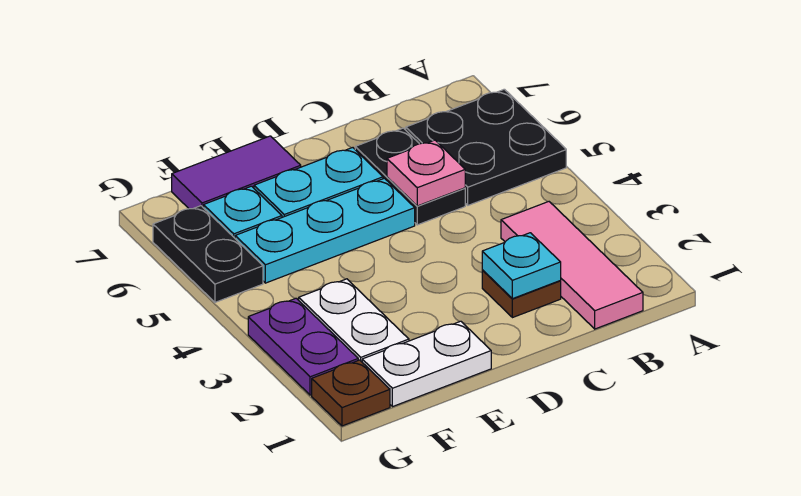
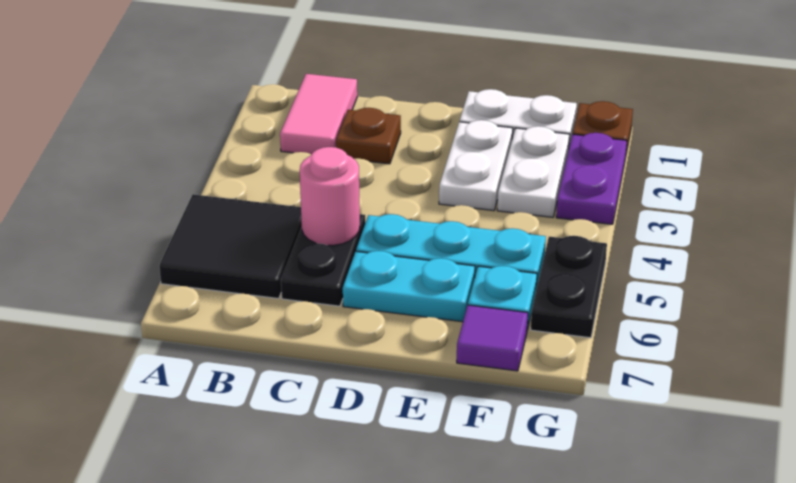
black plate A5:B6 level 1 -> black tile A5:B6 level 1
pink tile B1:B3 level 1 -> pink tile B1:B2 level 1
cyan plate C2 level 2 -> none
pink plate C5 level 2 -> pink round brick C5 level 2
none -> white plate E2:E3 level 1
purple tile E7:F7 level 1 -> purple tile F7 level 1

